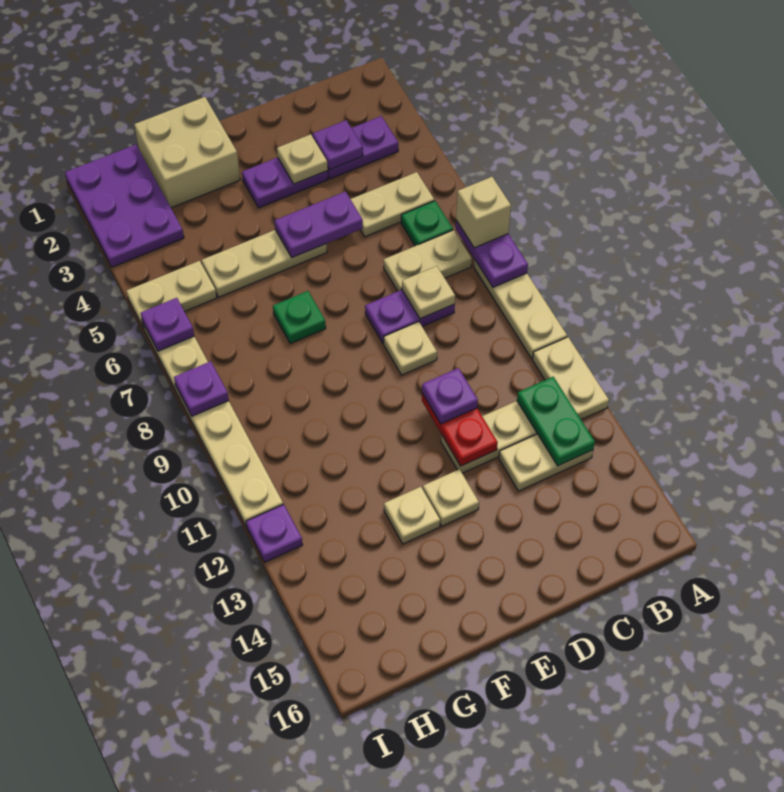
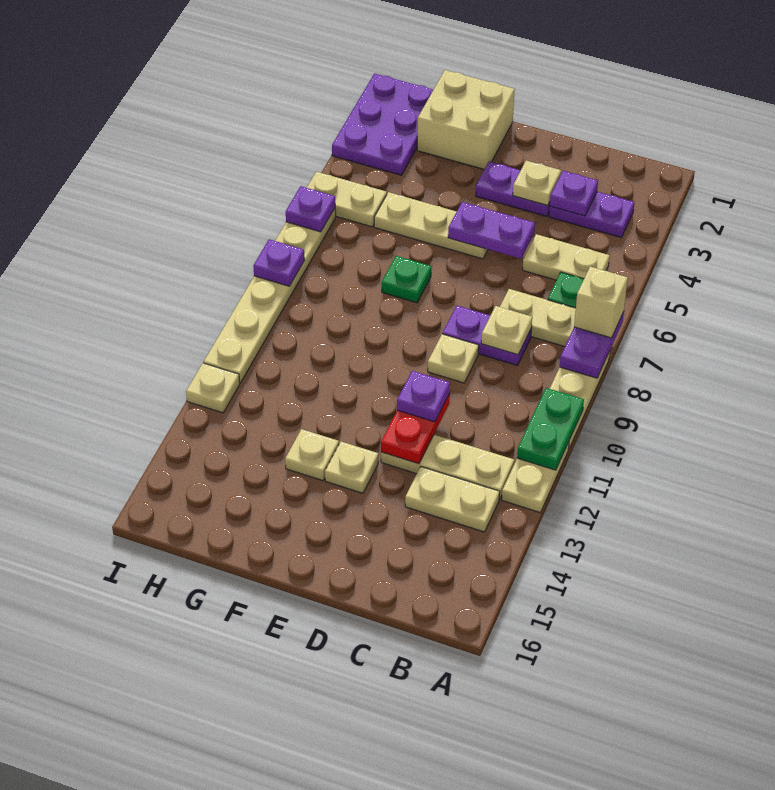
green plate B12:B13 level 2 -> green plate A10:A11 level 2
purple plate I12 level 1 -> tan plate I12 level 1

